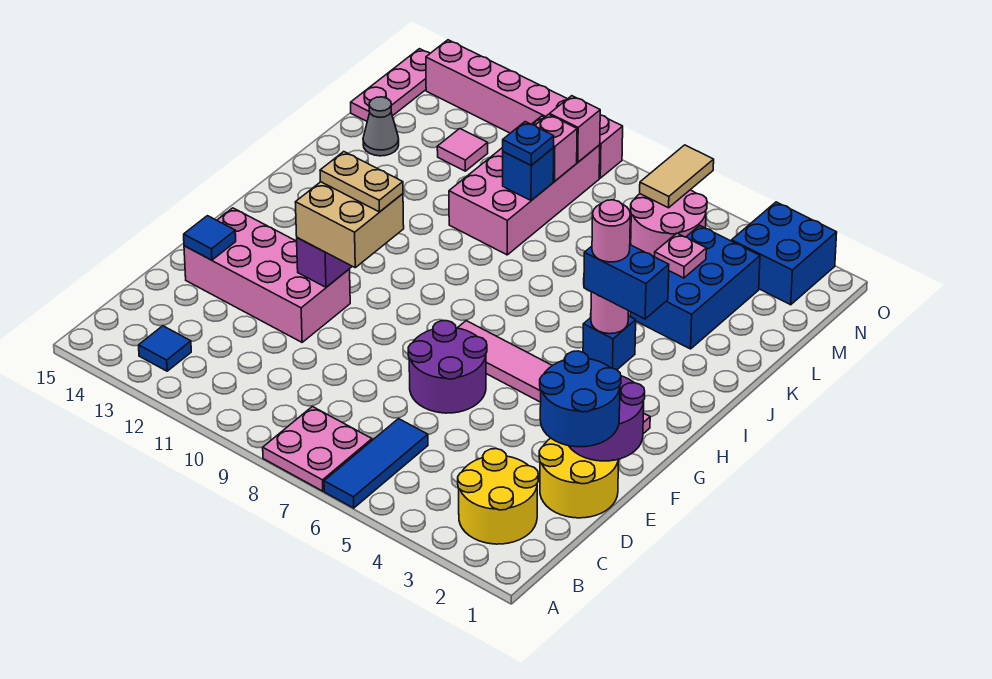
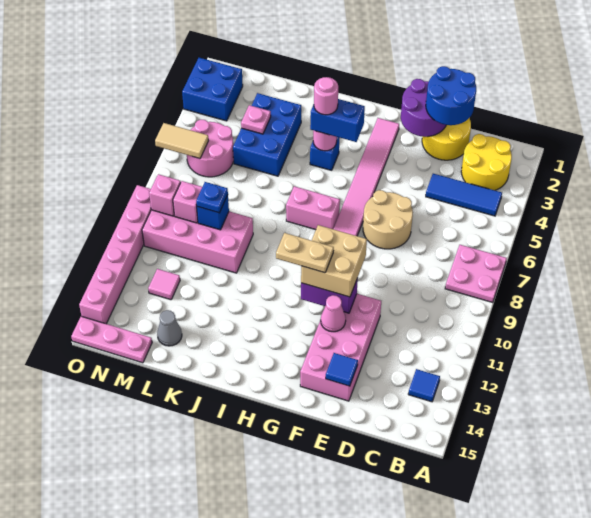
blue tile A6:C6 level 1 -> blue tile B4:D4 level 1
purple round brick E6:F7 level 1 -> tan round brick E6:F7 level 1
none -> pink cone F12 level 2
tan plate G10:G11 level 4 -> tan plate G11:H11 level 4
none -> pink brick H7:I7 level 1
blue brick I3:I4 level 3 -> blue brick H4:I4 level 3
blue brick K3:M4 level 1 -> blue brick K3:L5 level 1

